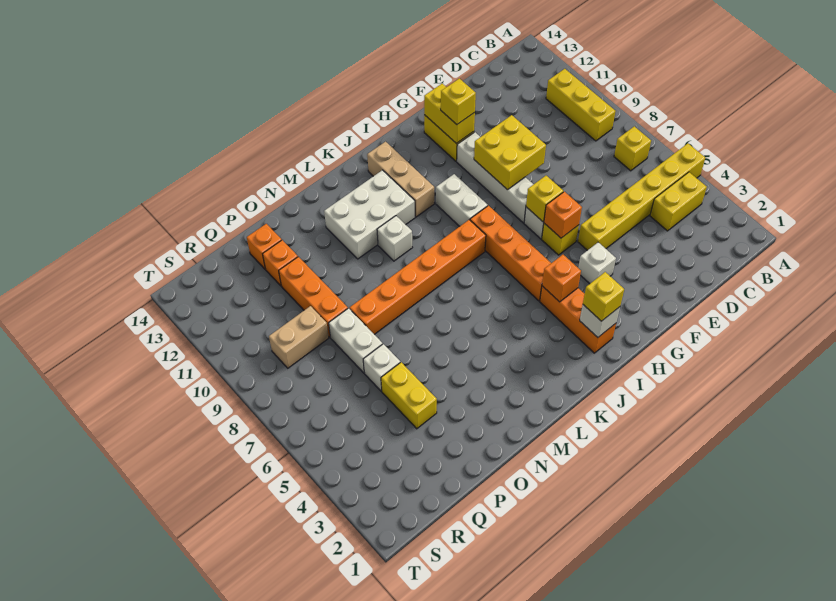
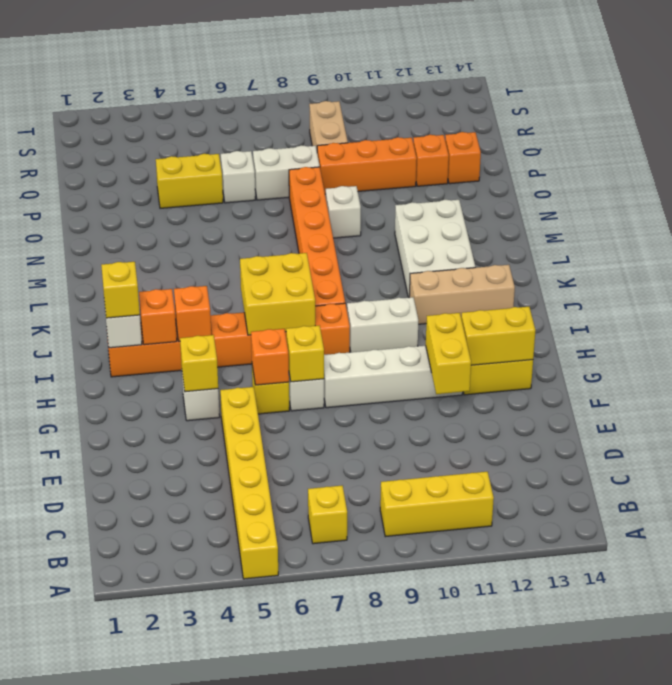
yellow brick B4:C4 level 1 -> yellow brick F11:G11 level 2
yellow brick F9:G10 level 2 -> yellow brick I6:J7 level 2
yellow brick G12 level 3 -> yellow brick G4 level 2
none -> orange brick I3 level 2
white brick L10 level 1 -> white brick N9 level 1

